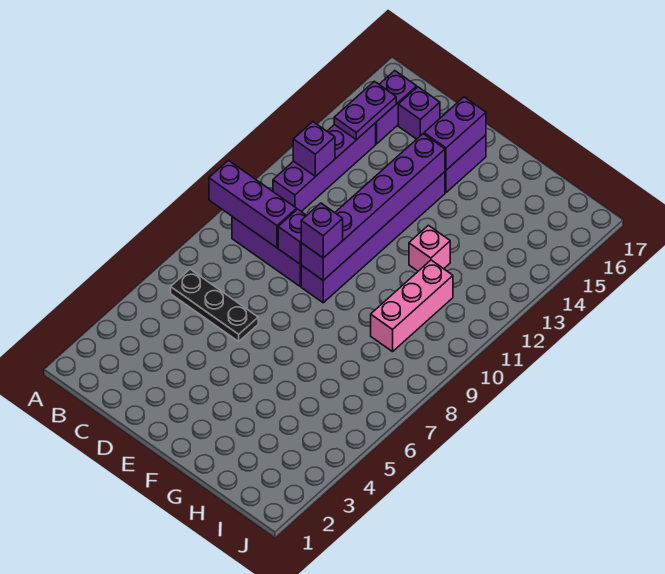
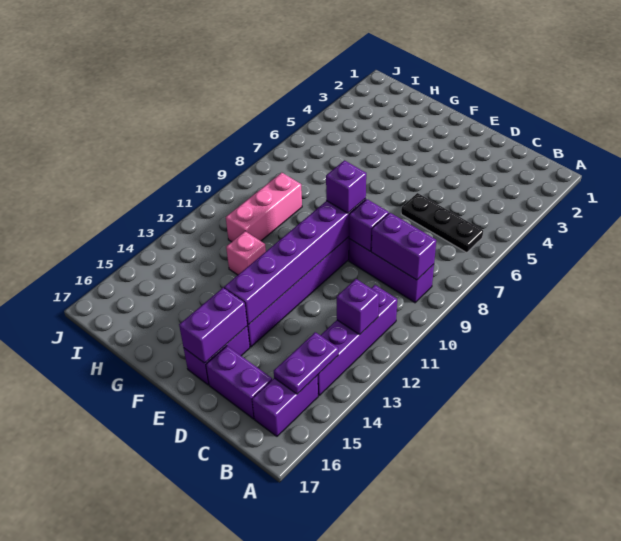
purple brick A9:C9 level 2 -> purple brick B9:C9 level 2
purple brick C16 level 1 -> purple brick C16:D16 level 1

